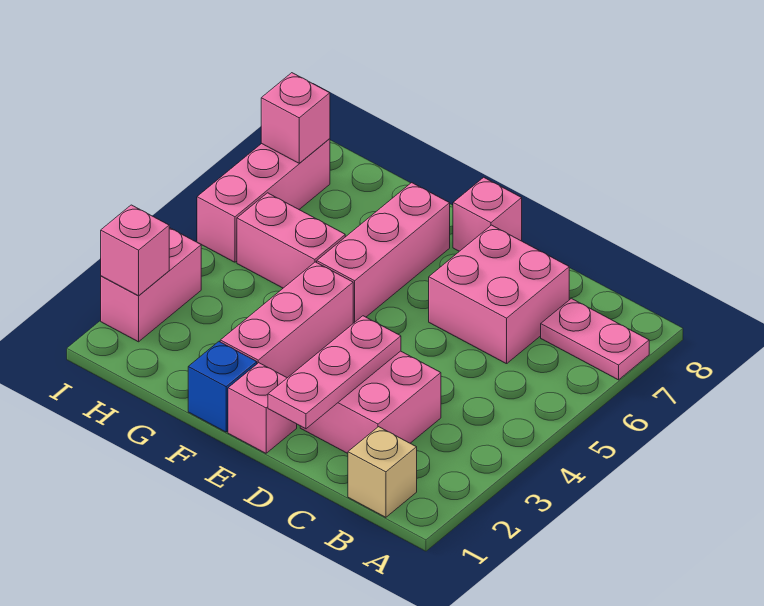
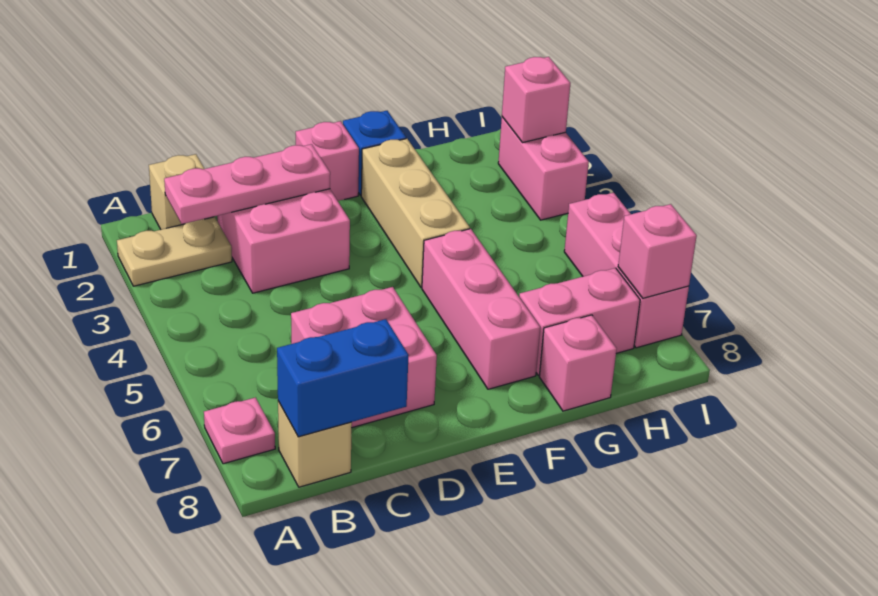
none -> tan plate A2:B2 level 1
pink plate A7:B7 level 1 -> pink plate A7 level 1
none -> tan brick B8 level 1
none -> blue brick B8:C8 level 2
pink plate D1:D3 level 2 -> pink plate B2:D2 level 2
pink brick E8 level 1 -> pink brick G8 level 1
pink brick F2:F4 level 1 -> tan brick F2:F4 level 1
pink brick G5:H5 level 1 -> pink brick G7:H7 level 1

